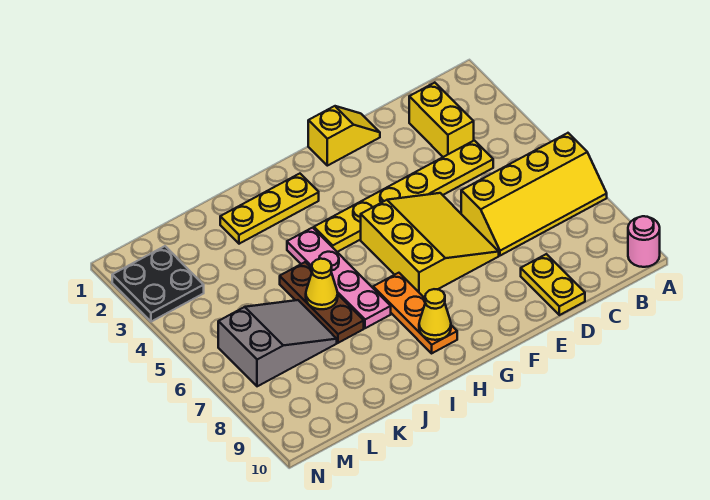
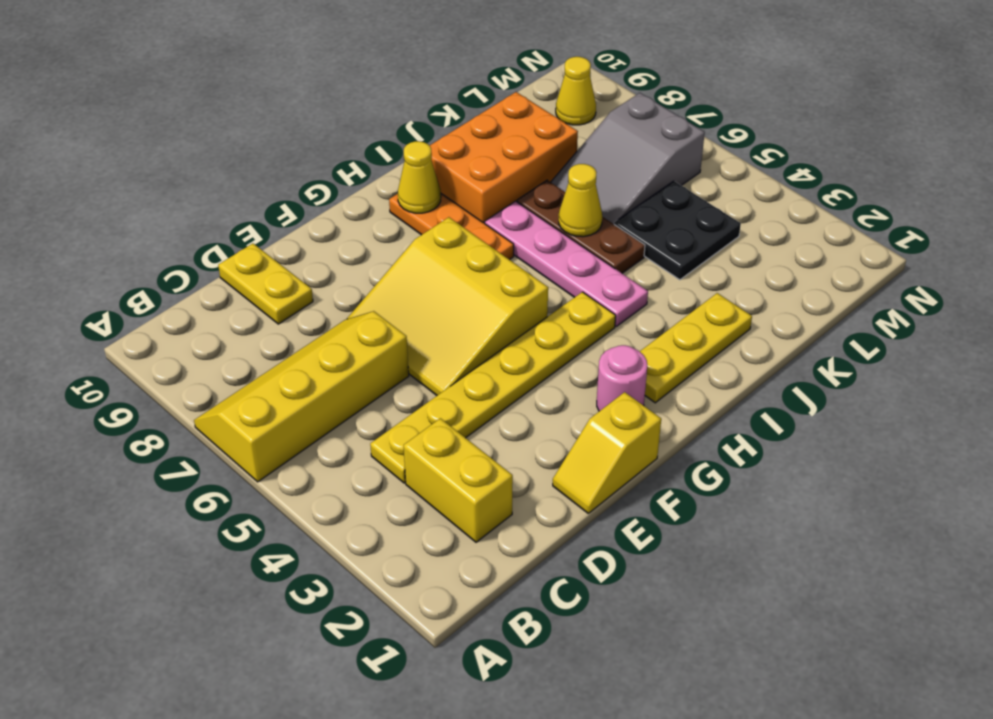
pink round brick A10 level 1 -> pink round brick G2 level 1
none -> orange brick I8:K9 level 1
black plate M2:N3 level 1 -> black plate K4:L5 level 1
none -> yellow cone M9 level 1

